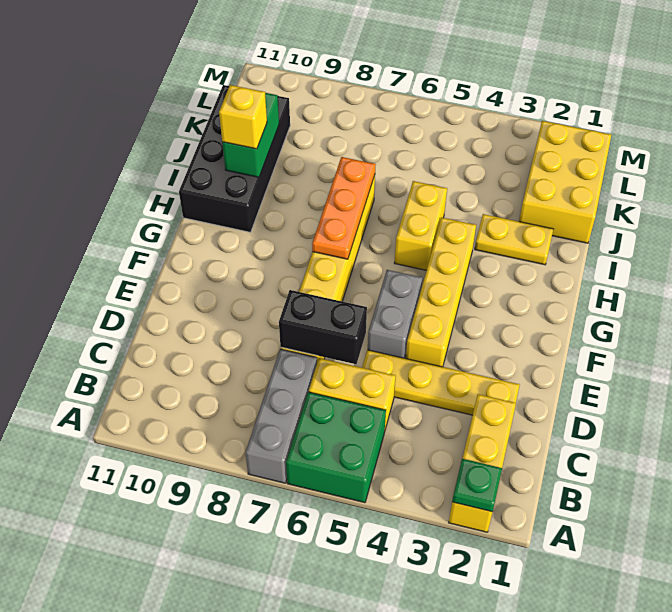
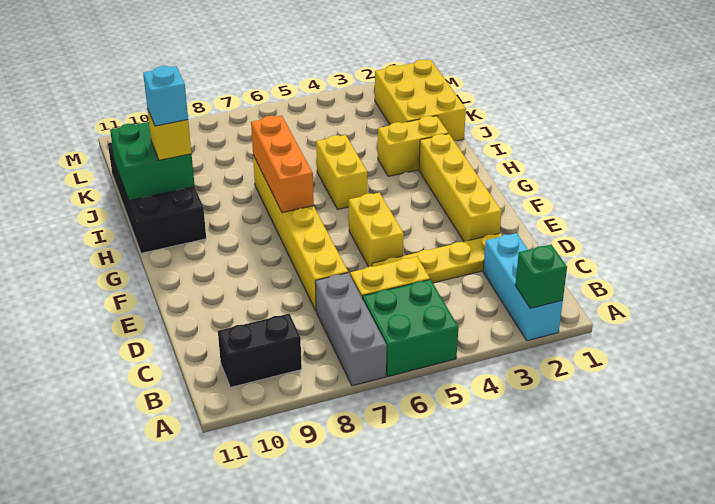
yellow brick A2:C2 level 1 -> cyan brick A2:C2 level 1
green plate A2 level 2 -> green brick A2 level 2
black brick D6:D7 level 2 -> black brick B9:B10 level 1
yellow brick E4:H4 level 1 -> yellow brick E2:H2 level 1
grey brick E5:F5 level 1 -> yellow brick E5:F5 level 1
orange plate G7:I7 level 2 -> orange brick G7:I7 level 2
yellow plate I2:I3 level 1 -> yellow brick I2:I3 level 1
green brick I10:J10 level 2 -> green brick I10:J11 level 2
none -> cyan brick I10 level 4

